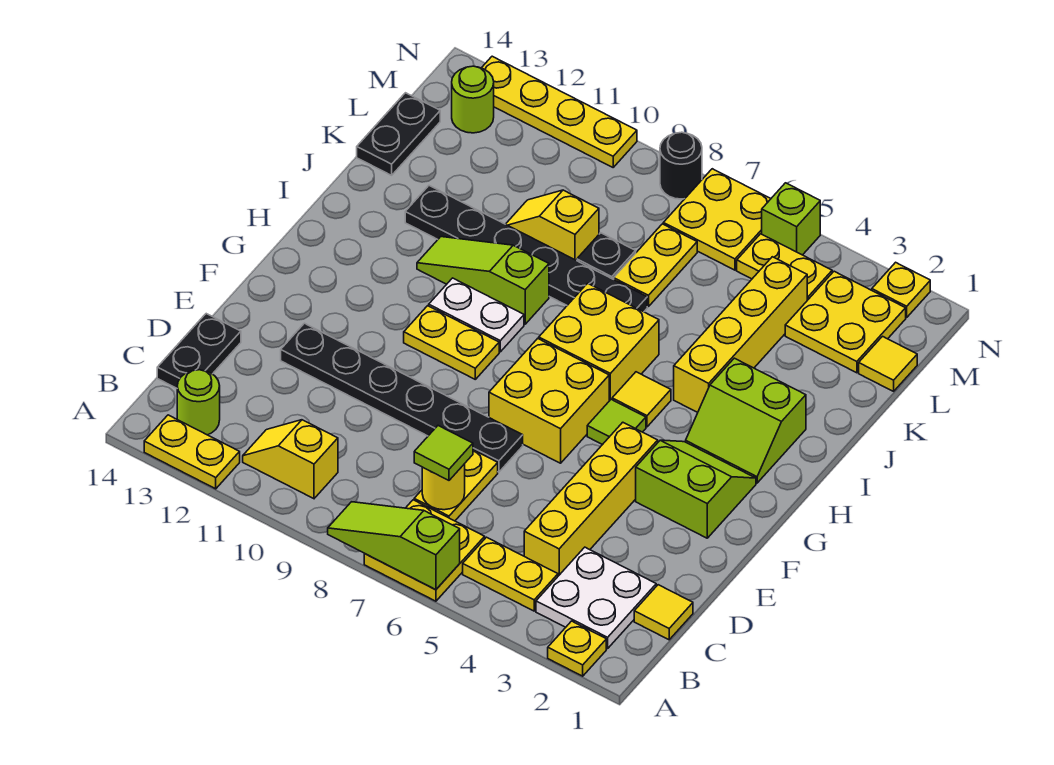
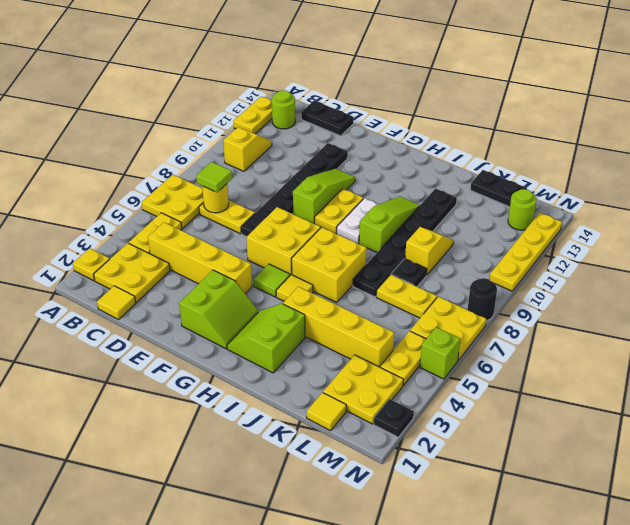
lime slope A6:A8 level 2 top 6 -> lime slope F9:F11 level 1 top 9
white plate B2:C3 level 1 -> yellow plate B2:C3 level 1
yellow plate N2 level 1 -> black plate N2 level 1

